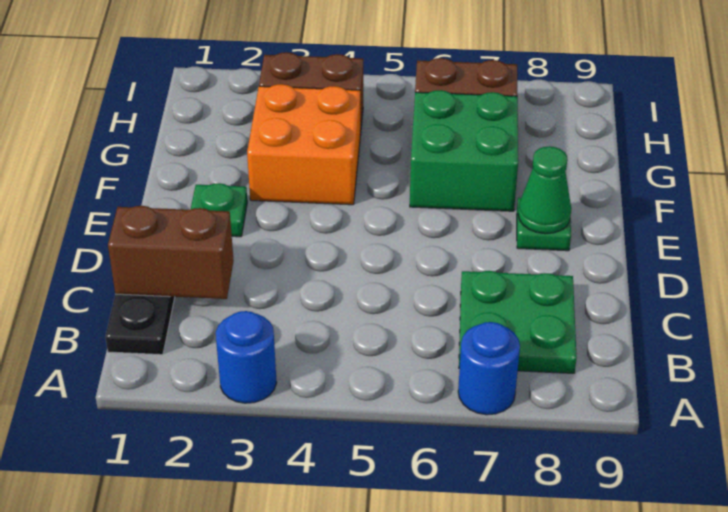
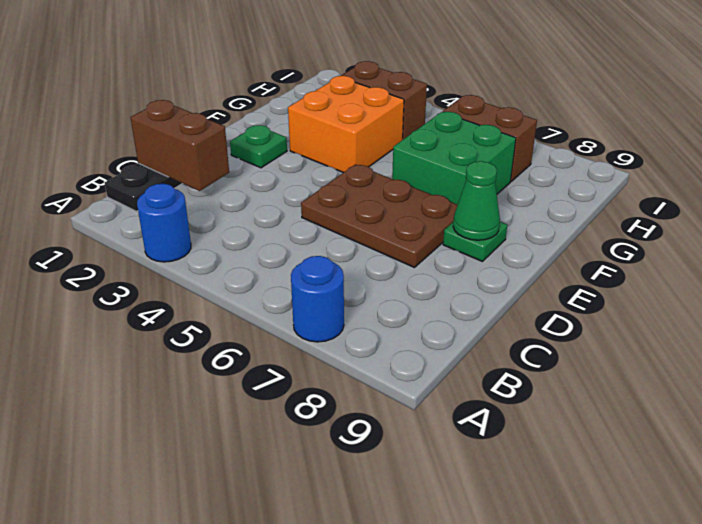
green plate B7:C8 level 1 -> none
none -> brown plate D5:E7 level 1

